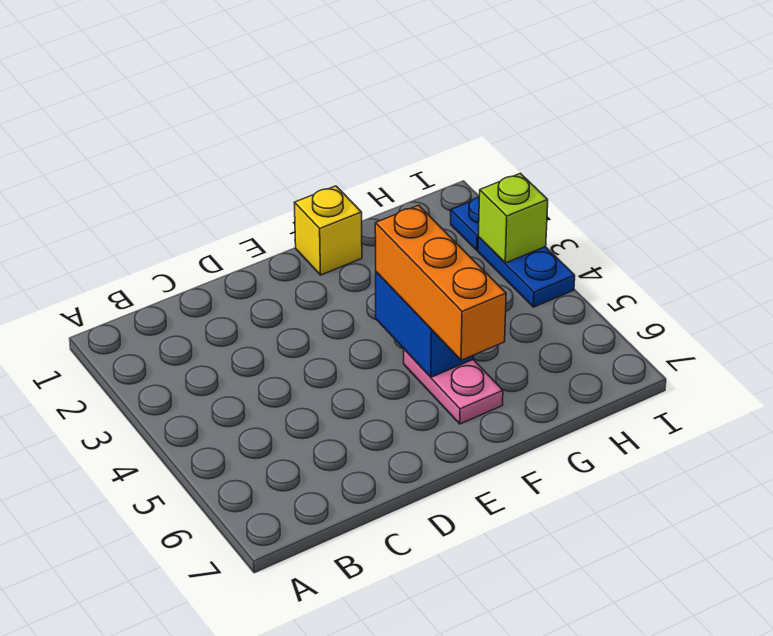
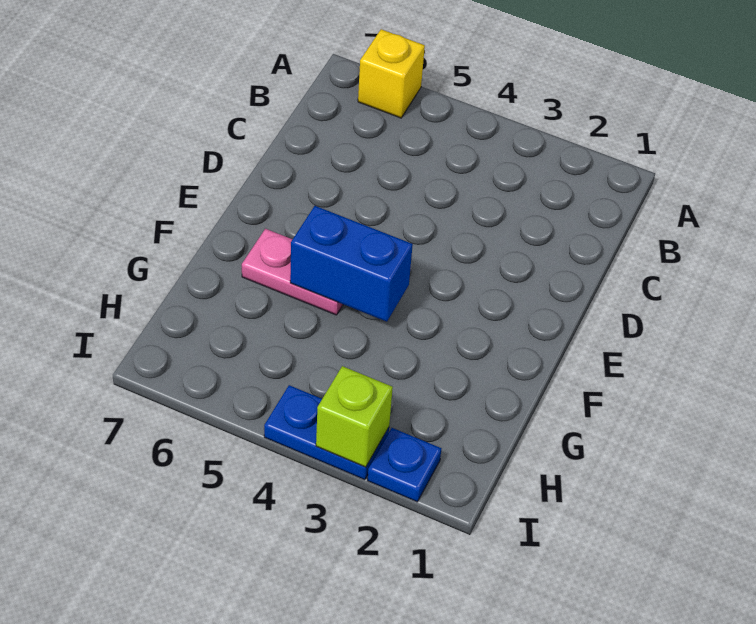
yellow brick F1 level 1 -> yellow brick A6 level 1
orange brick F4:F6 level 3 -> none

